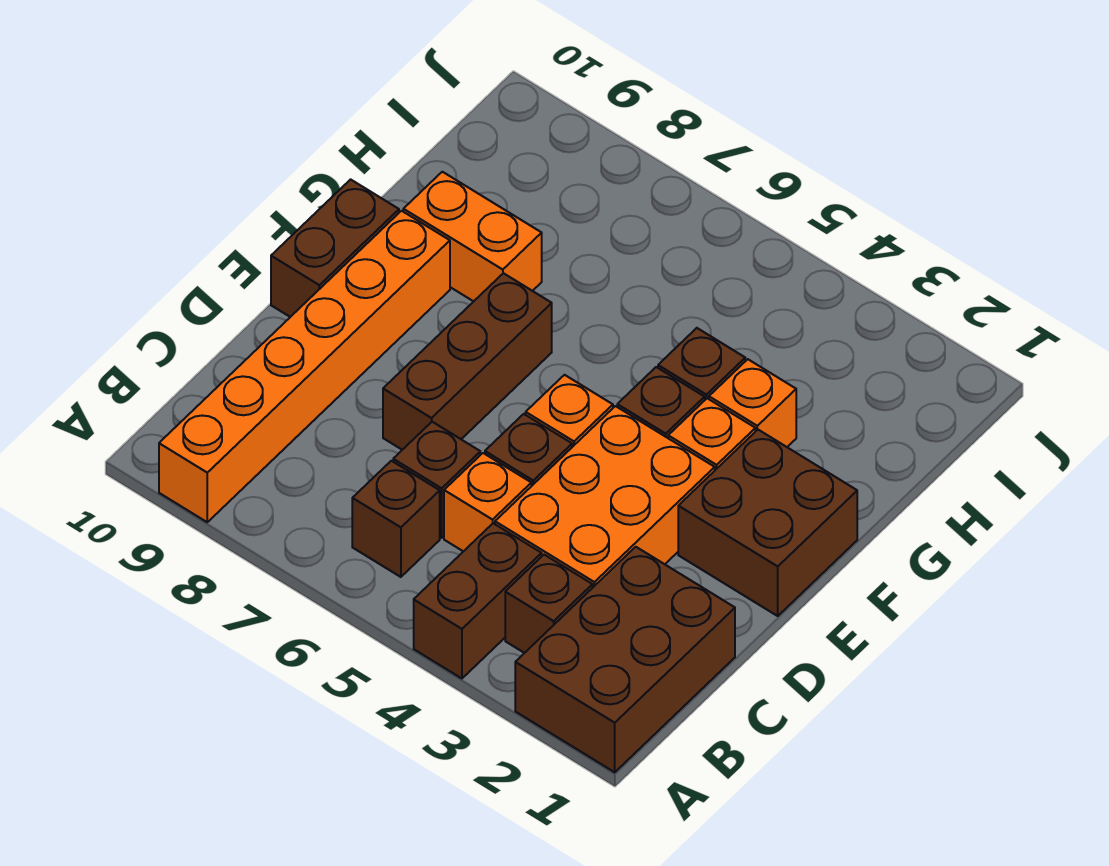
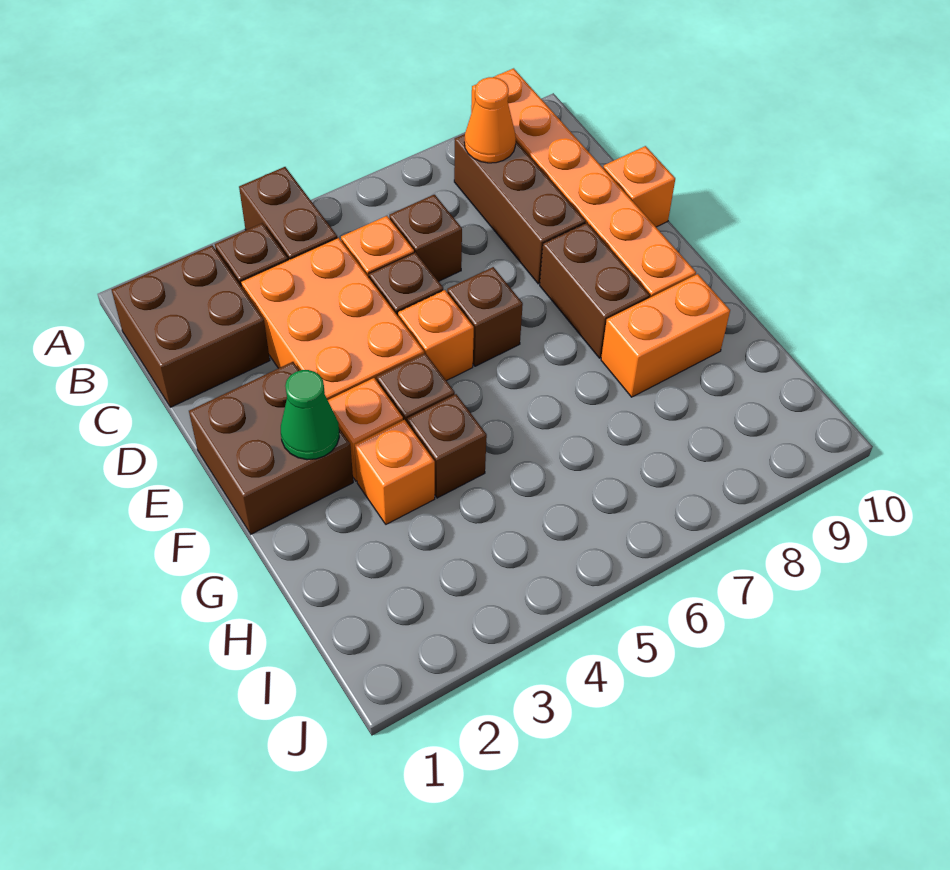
brown brick A1:C2 level 1 -> brown brick B1:C2 level 1
brown brick B6 level 1 -> brown brick E6 level 1
none -> orange cone B8 level 2
brown brick D7:F7 level 1 -> brown brick B8:D8 level 1
none -> orange brick D10 level 1
brown brick E10:F10 level 1 -> brown brick E8:F8 level 1
none -> green cone F2 level 2

